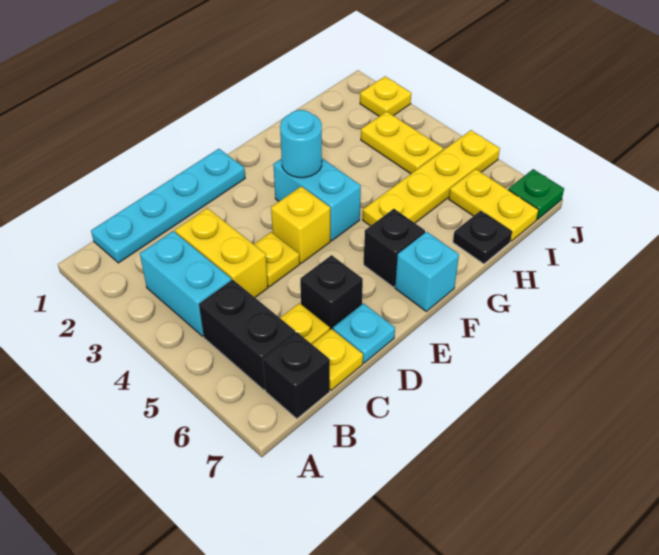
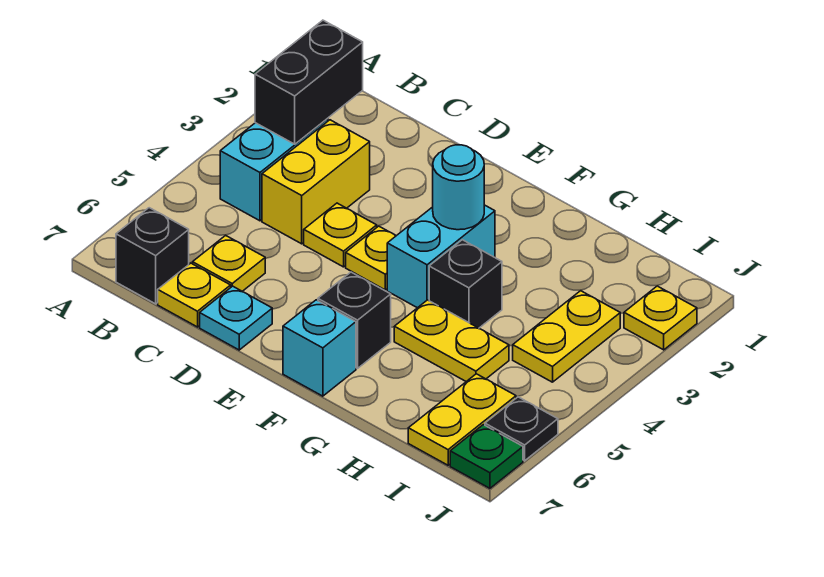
cyan plate B1:E1 level 1 -> none
black brick B5:B6 level 1 -> black brick B2:B3 level 2
black brick D6 level 1 -> black brick G4 level 1
yellow brick E4 level 1 -> yellow plate E4 level 1
yellow plate G5:J5 level 1 -> yellow plate G5:H5 level 1
black plate H7 level 1 -> black plate J6 level 1

